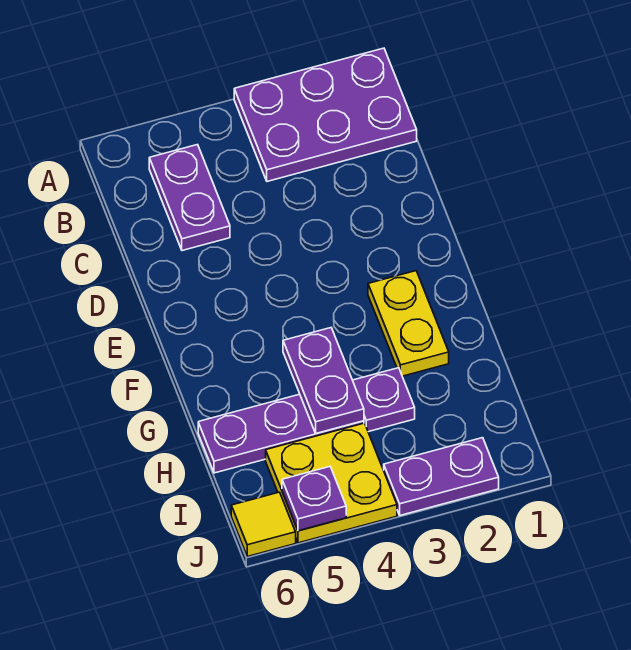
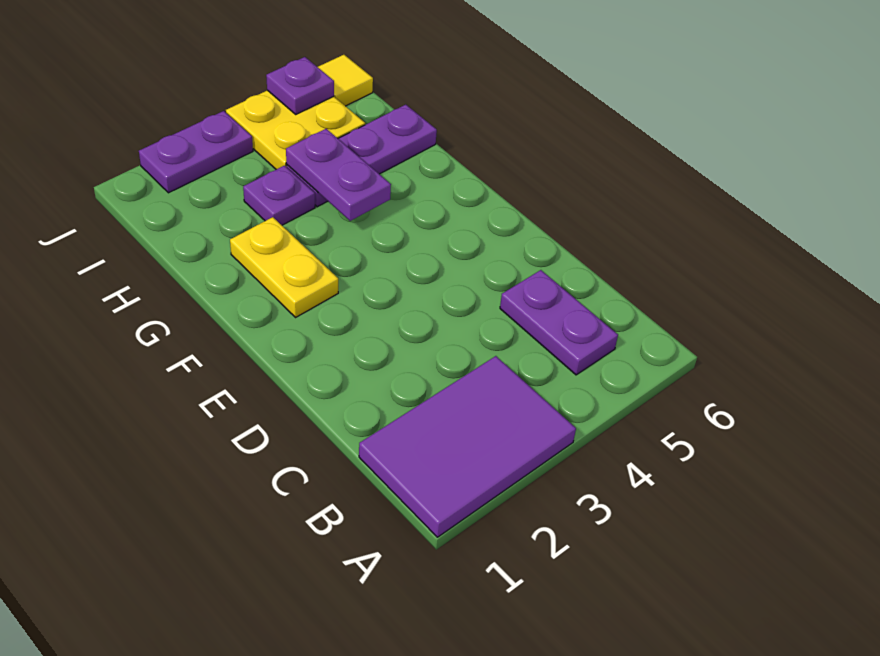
purple plate A1:B3 level 1 -> purple tile A1:B3 level 1

